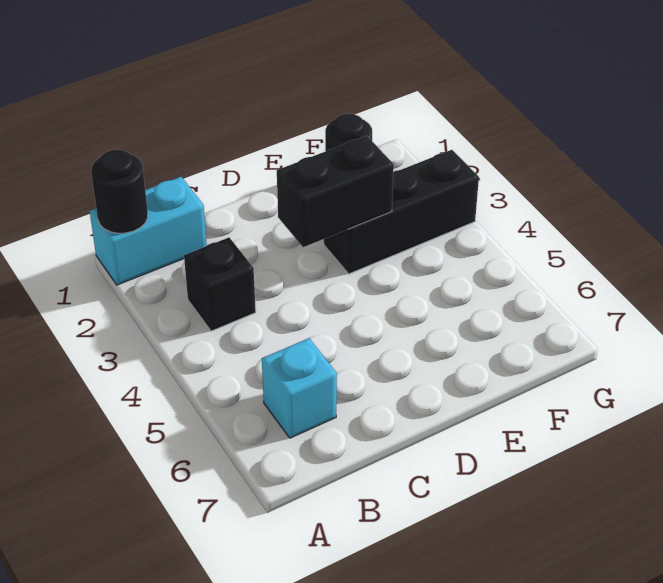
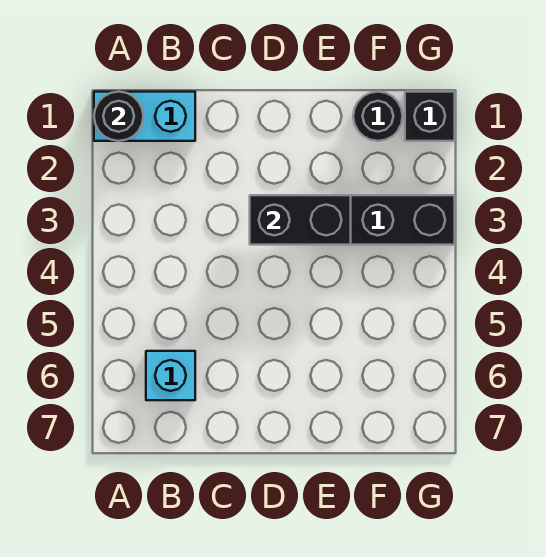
black brick B3 level 1 -> black brick G1 level 1

